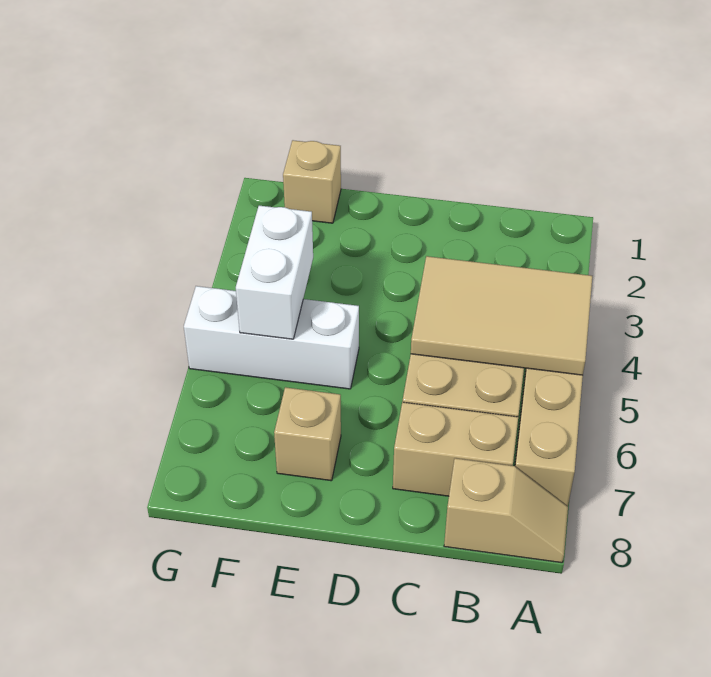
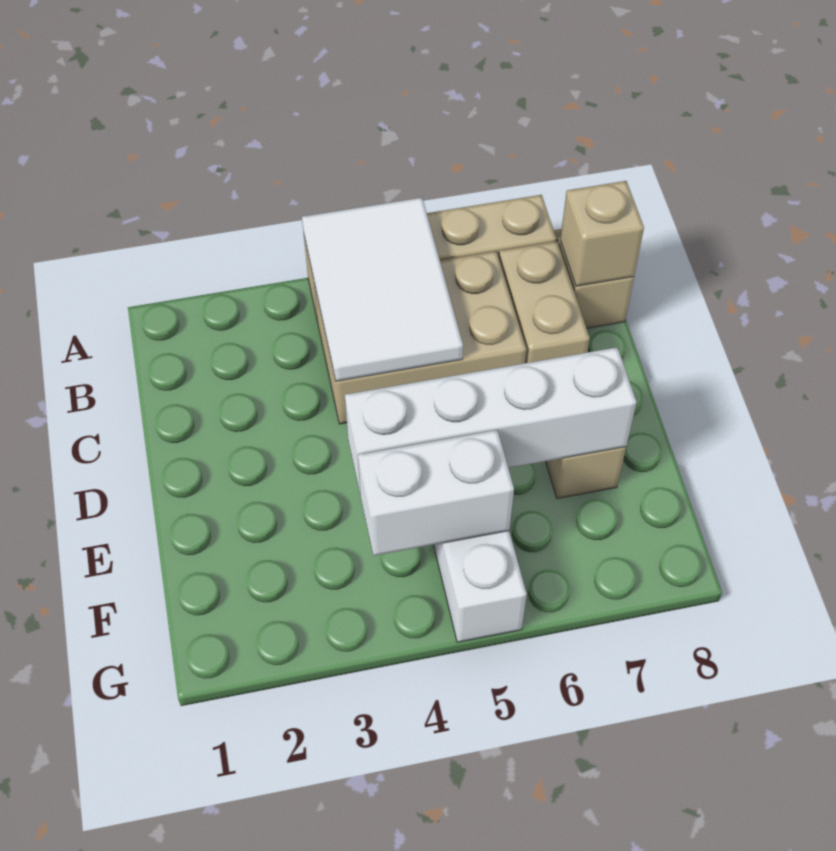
tan tile A4:C5 level 2 -> white tile A4:C5 level 2
none -> white brick E4:E7 level 2
tan brick F1 level 1 -> tan brick B8 level 2

